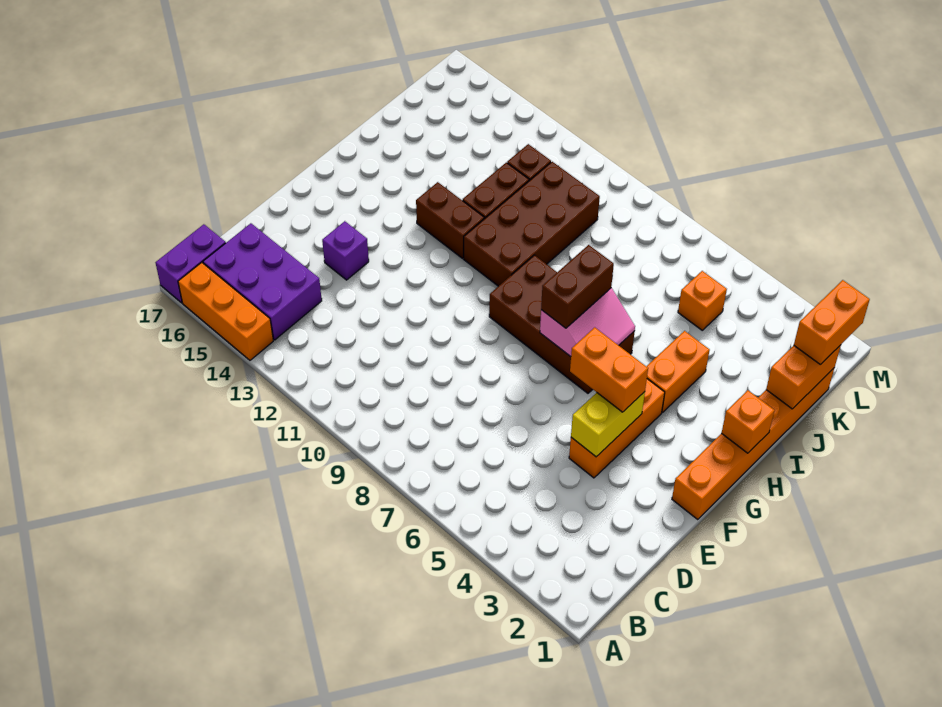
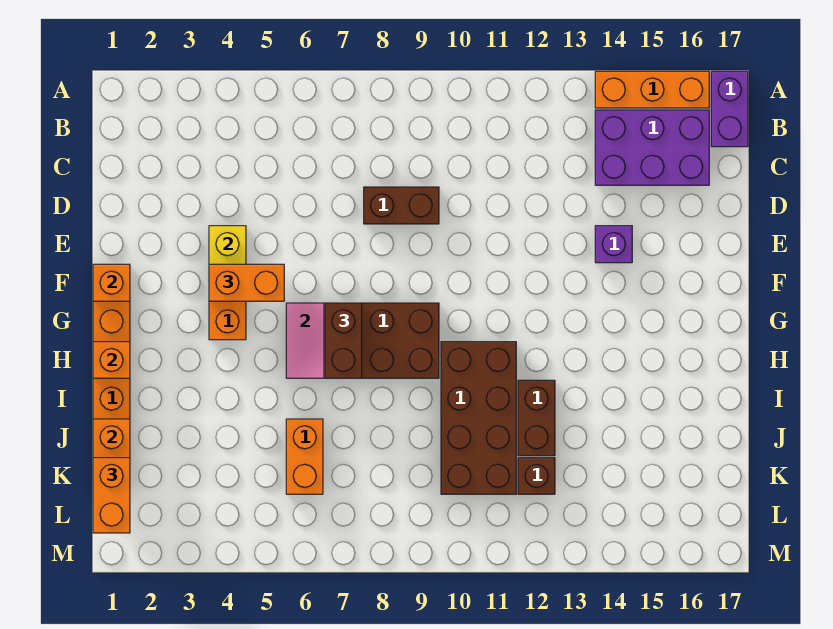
orange brick H4:I4 level 1 -> orange brick J6:K6 level 1
brown brick H12:H13 level 1 -> brown brick D8:D9 level 1
orange brick K5 level 1 -> orange brick F1 level 2

